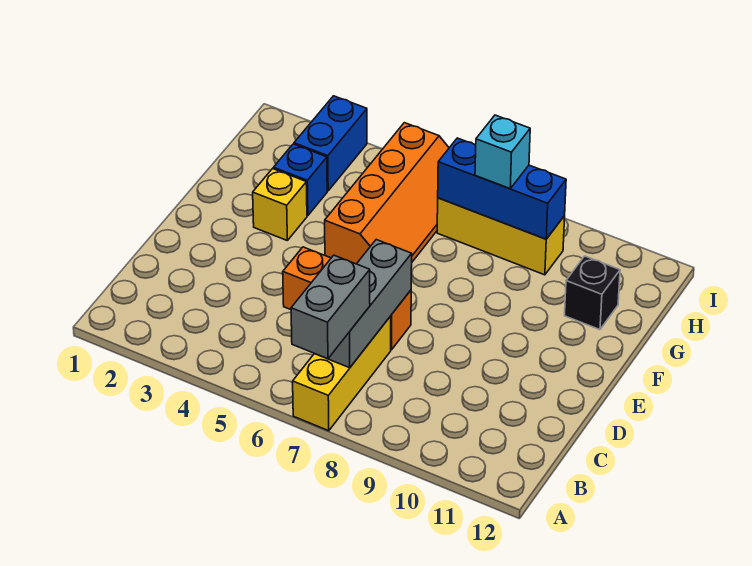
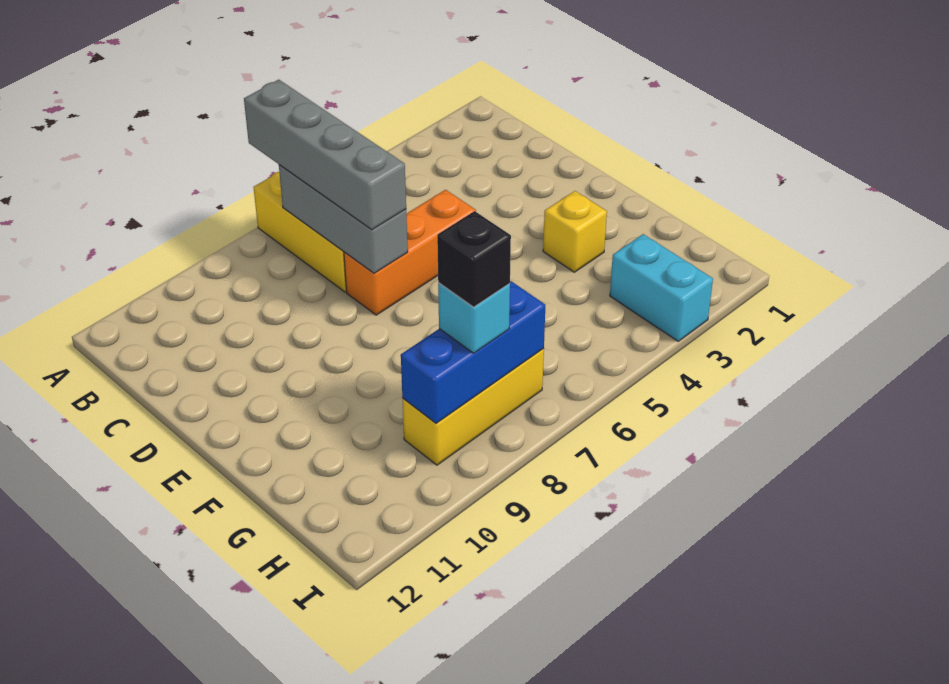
grey brick A7:B7 level 3 -> grey brick A7:D7 level 3
orange slope F5:I6 level 1 top 5 -> none
blue brick G3 level 1 -> none
black brick G11 level 1 -> black brick H8 level 4
blue brick H3:I3 level 1 -> cyan brick H3:I3 level 1

